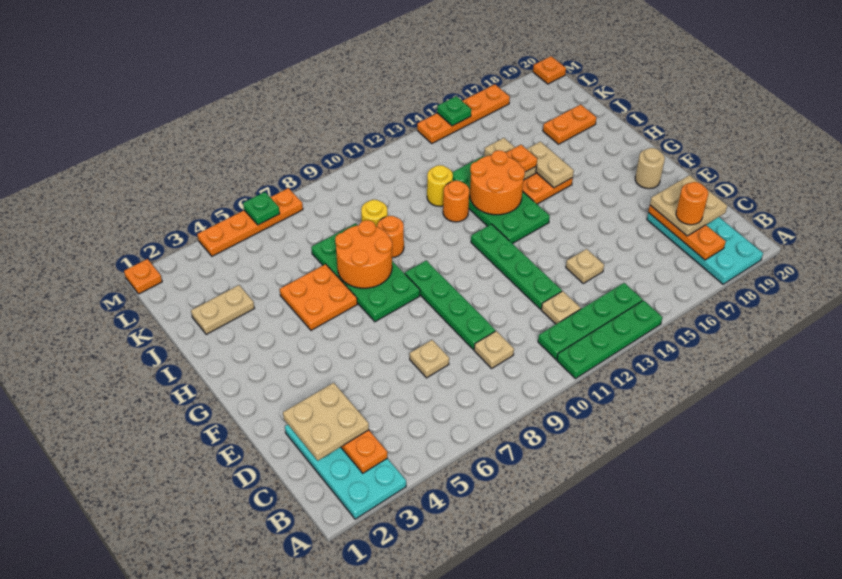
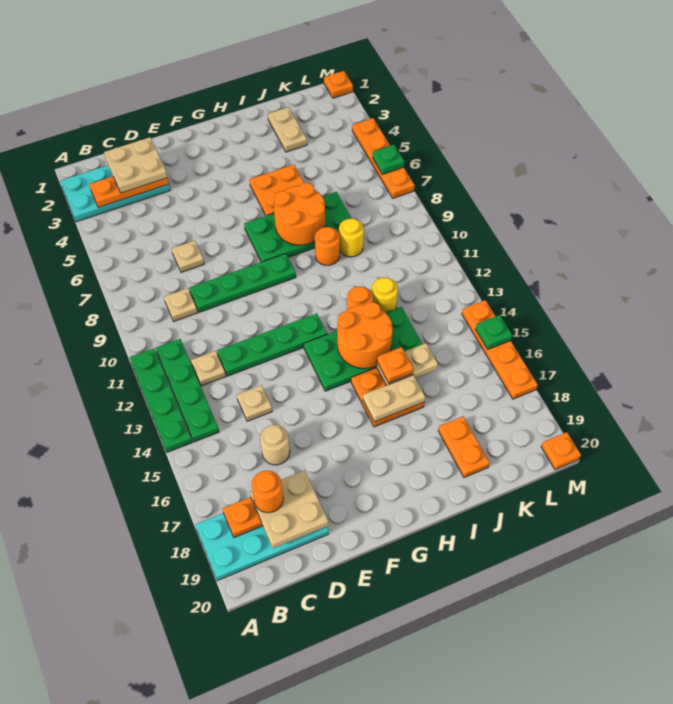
tan round brick F19 level 1 -> tan round brick D16 level 1

